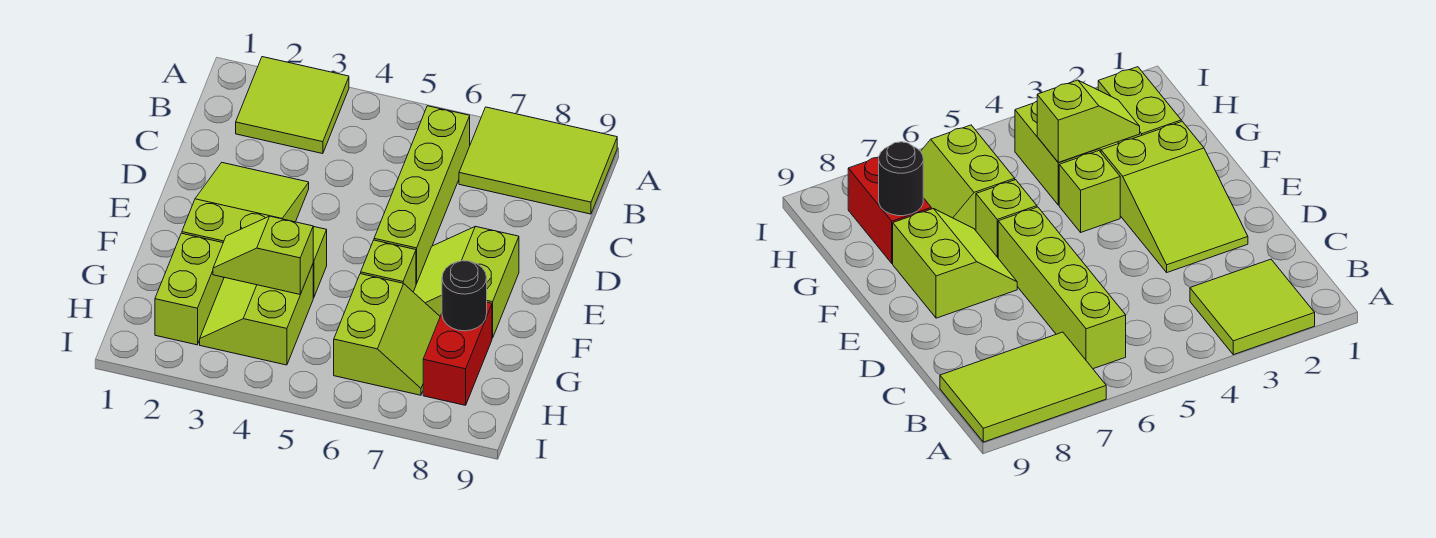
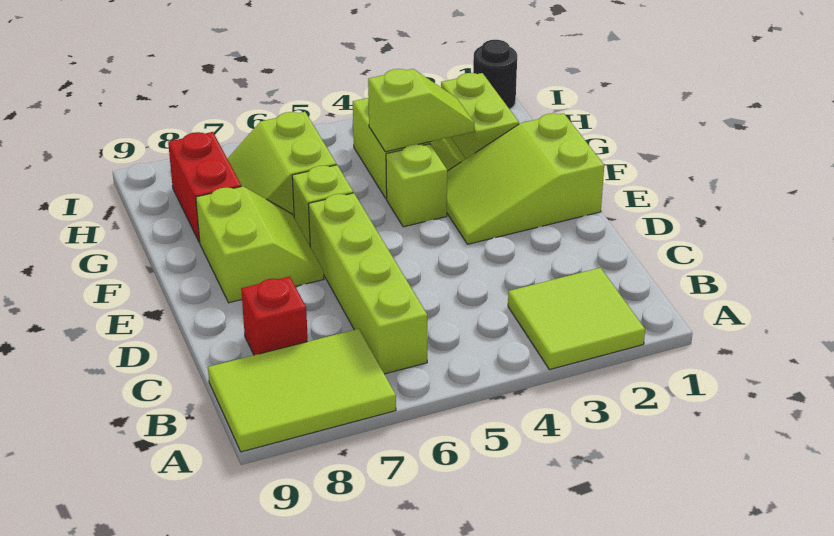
none -> red brick C8 level 1
lime slope D2:F3 level 1 top F -> lime slope E1:F3 level 1 top 1
black round brick G8 level 2 -> black round brick I1 level 1

